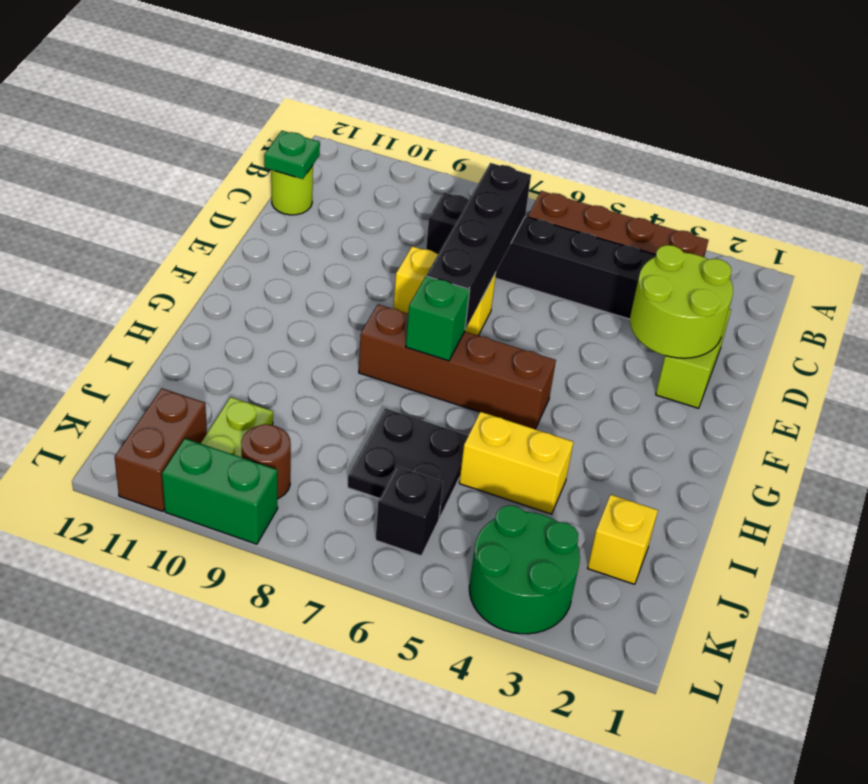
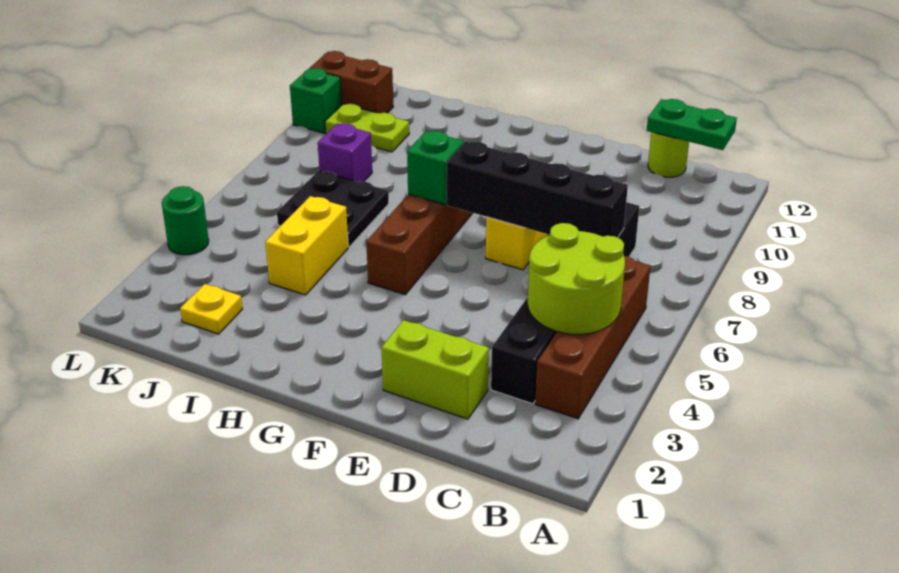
green plate C12 level 2 -> green plate B12:C12 level 2
lime round brick D2:E3 level 2 -> lime round brick B4:C5 level 2
yellow brick J2 level 1 -> yellow plate J2 level 1
none -> purple brick J8 level 1
green round brick K3:L4 level 1 -> green round brick L4 level 1
black brick K6 level 1 -> none
brown round brick K9 level 1 -> none
green brick L9:L10 level 1 -> green brick L10 level 1

